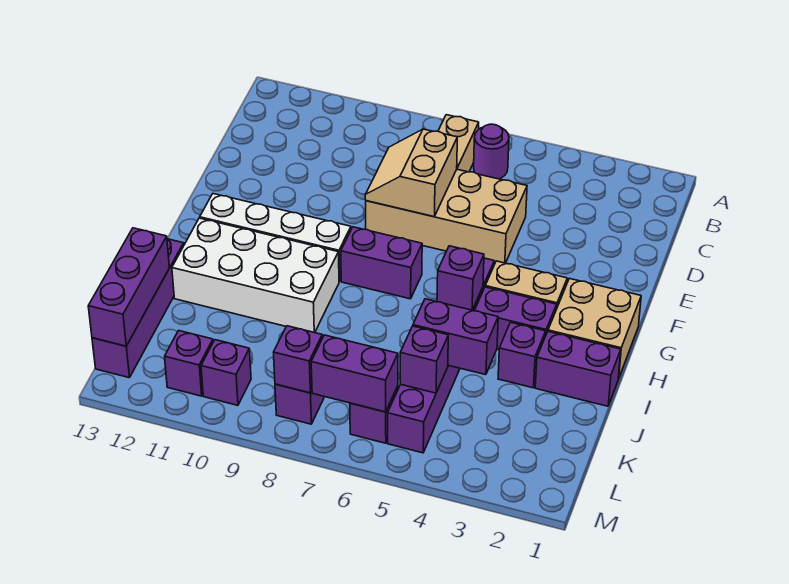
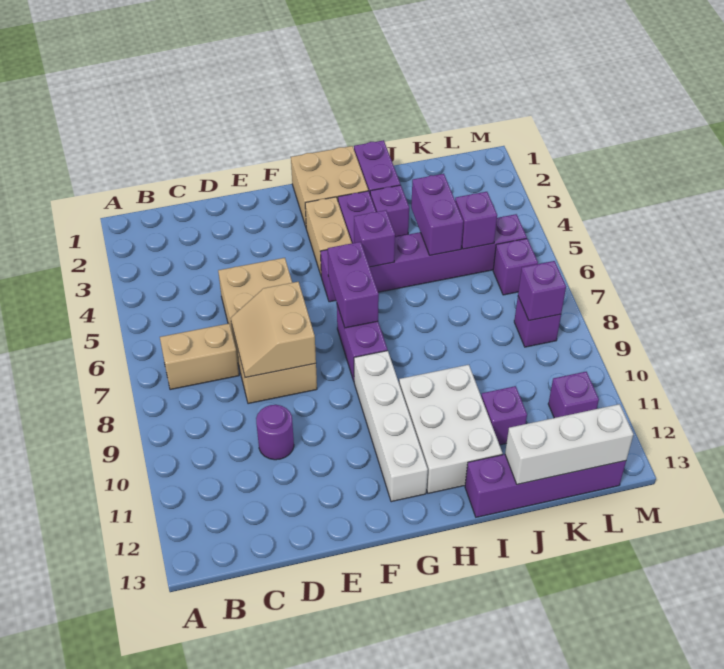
purple round brick B6 level 1 -> purple round brick D10 level 1
tan slope D7:E8 level 2 top 7 -> tan slope D7:E8 level 2 top E
white brick H9:I12 level 1 -> white brick H10:I12 level 1
purple brick J13:L13 level 2 -> white brick J13:L13 level 2
purple brick L6:L7 level 2 -> purple brick G6:G7 level 2
purple brick L10 level 1 -> purple brick J11 level 1

